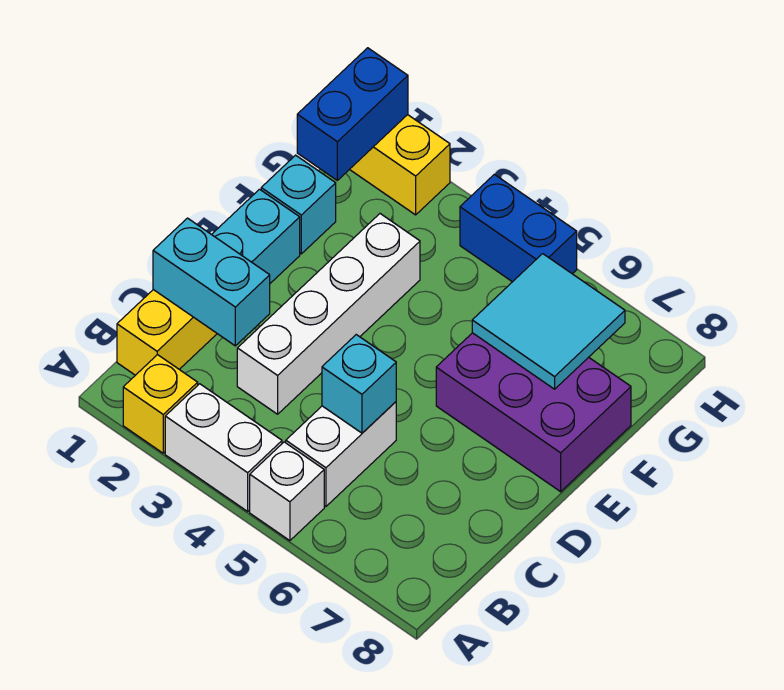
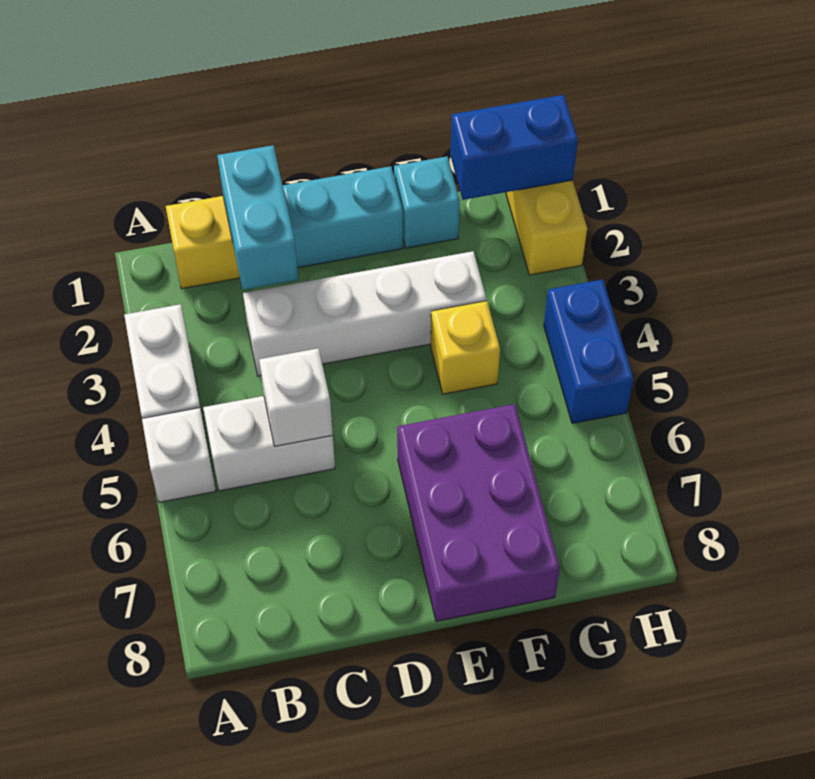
yellow brick A2 level 1 -> yellow brick F4 level 1
cyan brick C5 level 2 -> white brick C5 level 2
cyan tile F6:G7 level 2 -> none

